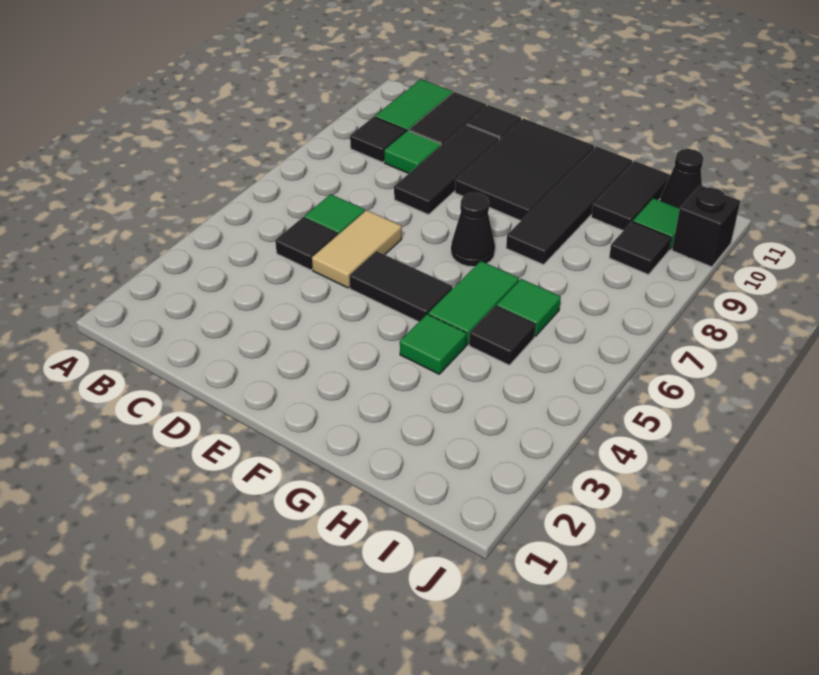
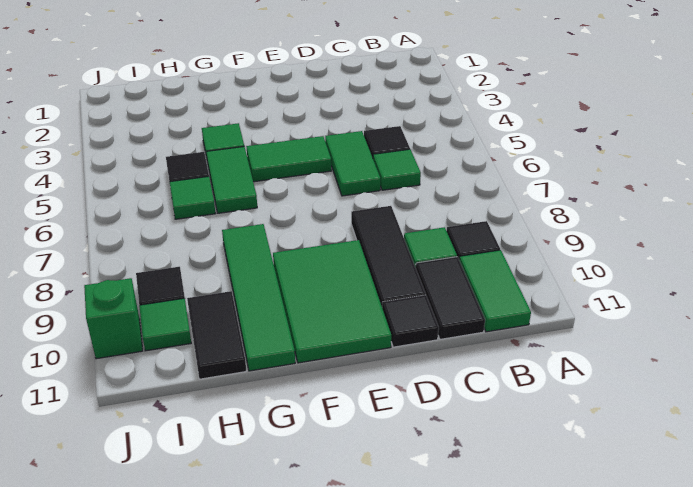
tan tile D5:D6 level 1 -> green tile D5:D6 level 1
black tile E5:F5 level 1 -> green tile E5:F5 level 1
black tile E9:F11 level 1 -> green tile E9:F11 level 1
black cone F7 level 1 -> none
black tile G8:G11 level 1 -> green tile G8:G11 level 1
black cone I11 level 1 -> none
black brick J10 level 1 -> green brick J10 level 1

